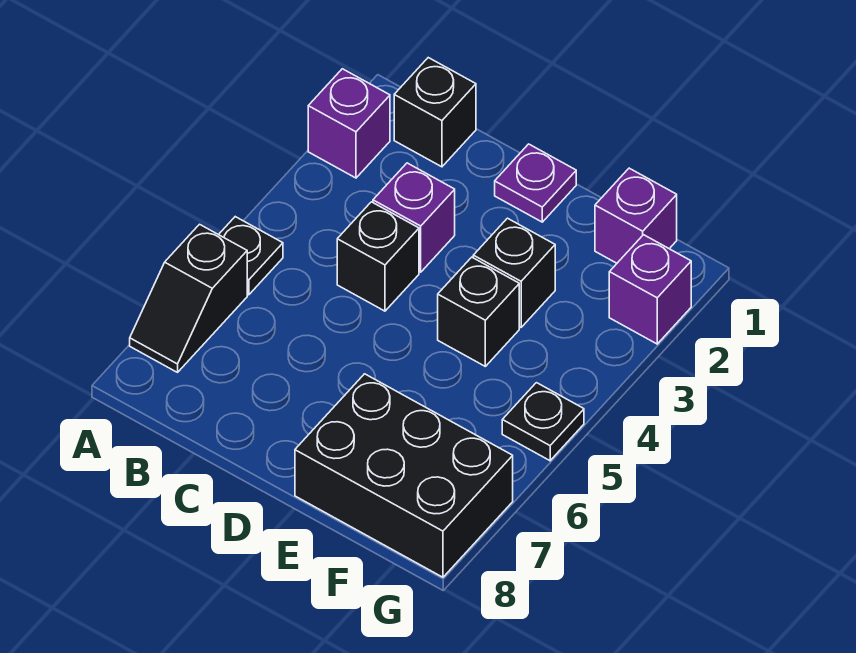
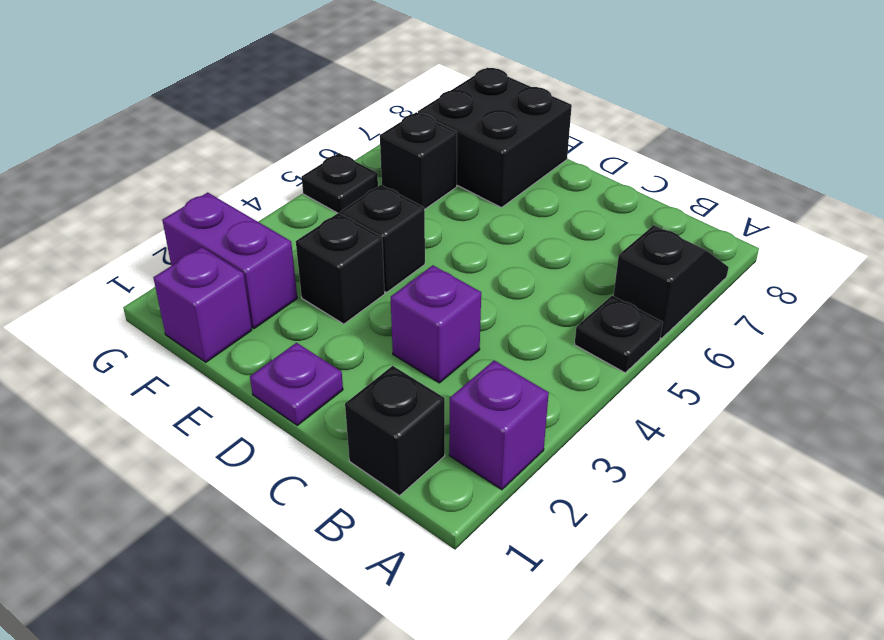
black brick C4 level 1 -> black brick F6 level 1
black brick E7:G8 level 1 -> black brick E7:F8 level 1
purple brick G2 level 1 -> purple brick F2:G2 level 1

